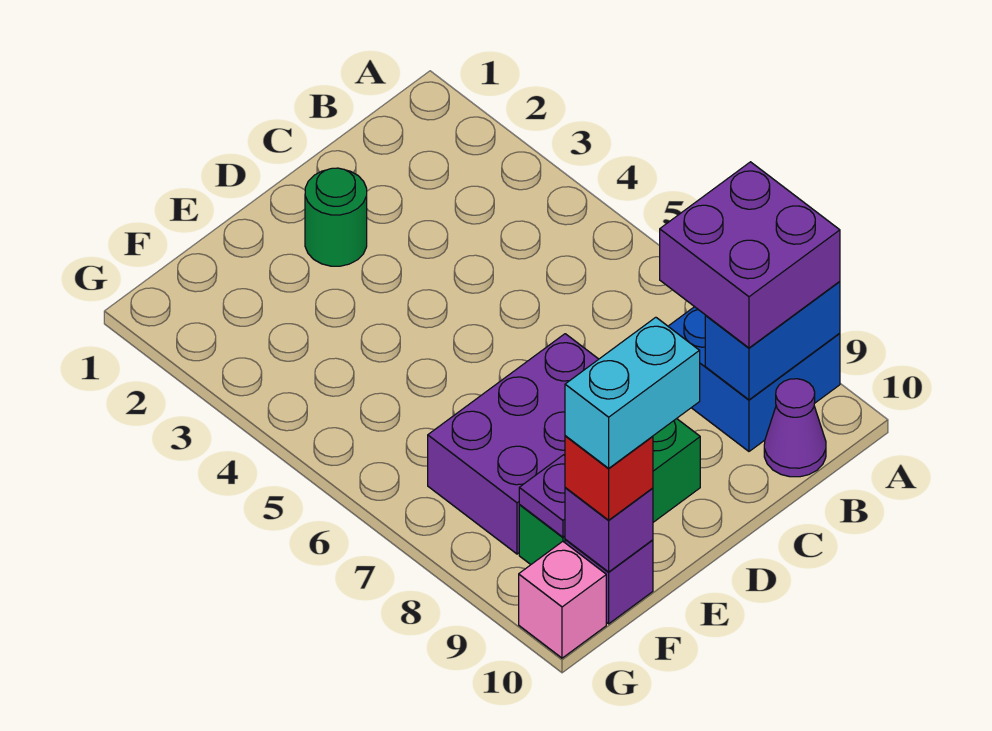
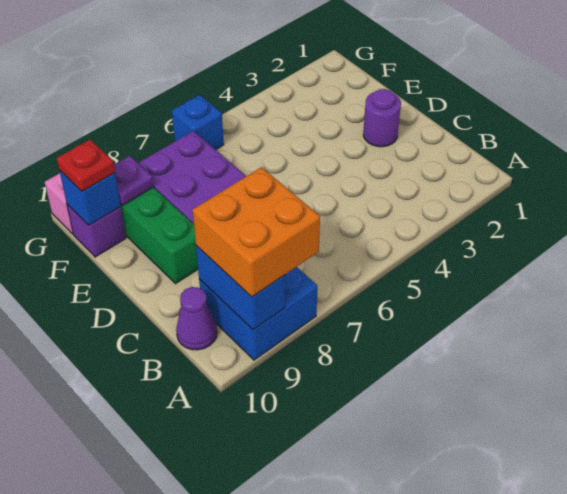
purple brick A8:B9 level 3 -> orange brick A8:B9 level 3
green round brick D2 level 1 -> purple round brick D2 level 1
cyan brick E10:F10 level 4 -> none
purple brick F10 level 2 -> blue brick F10 level 2
red brick F10 level 3 -> red plate F10 level 3
none -> blue brick G6 level 1

